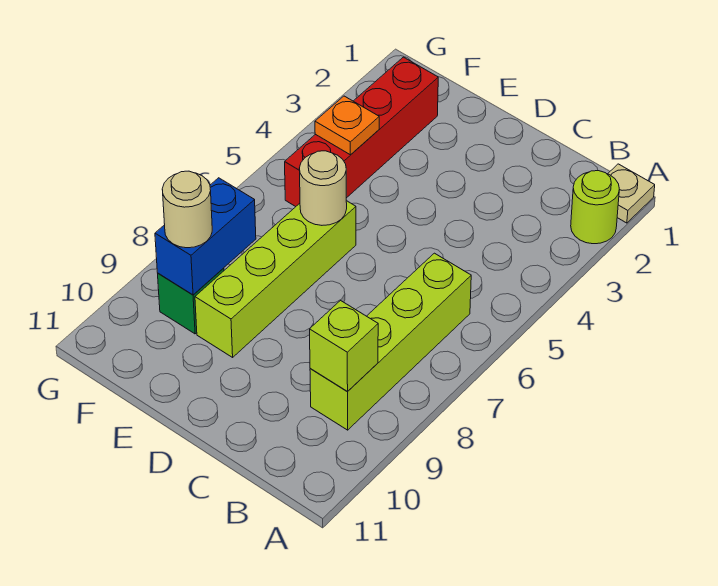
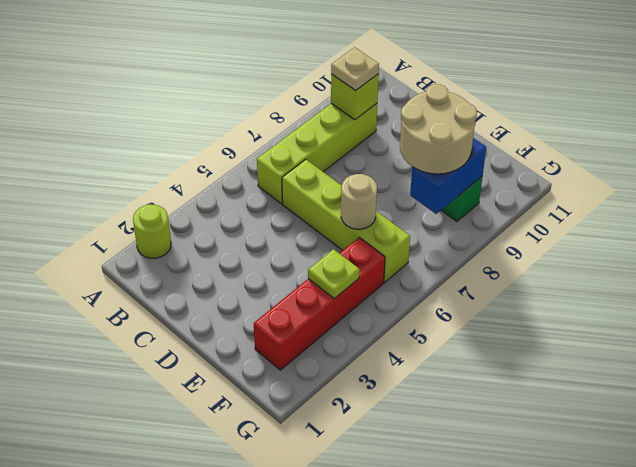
tan plate A1 level 1 -> tan plate B9 level 3
lime brick E6:E9 level 1 -> lime brick C6:F6 level 1
orange plate F4 level 2 -> lime plate F4 level 2
tan round brick F9 level 3 -> tan round brick E8:F9 level 3

